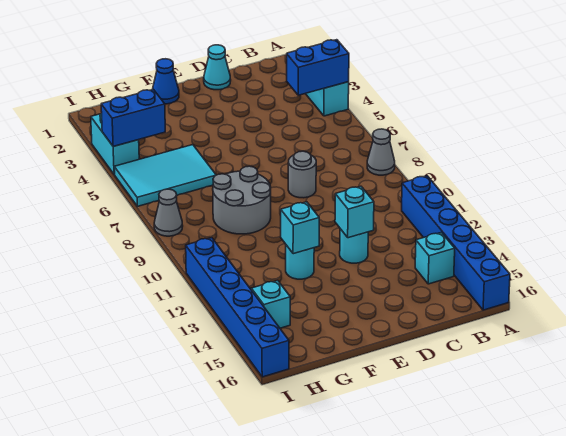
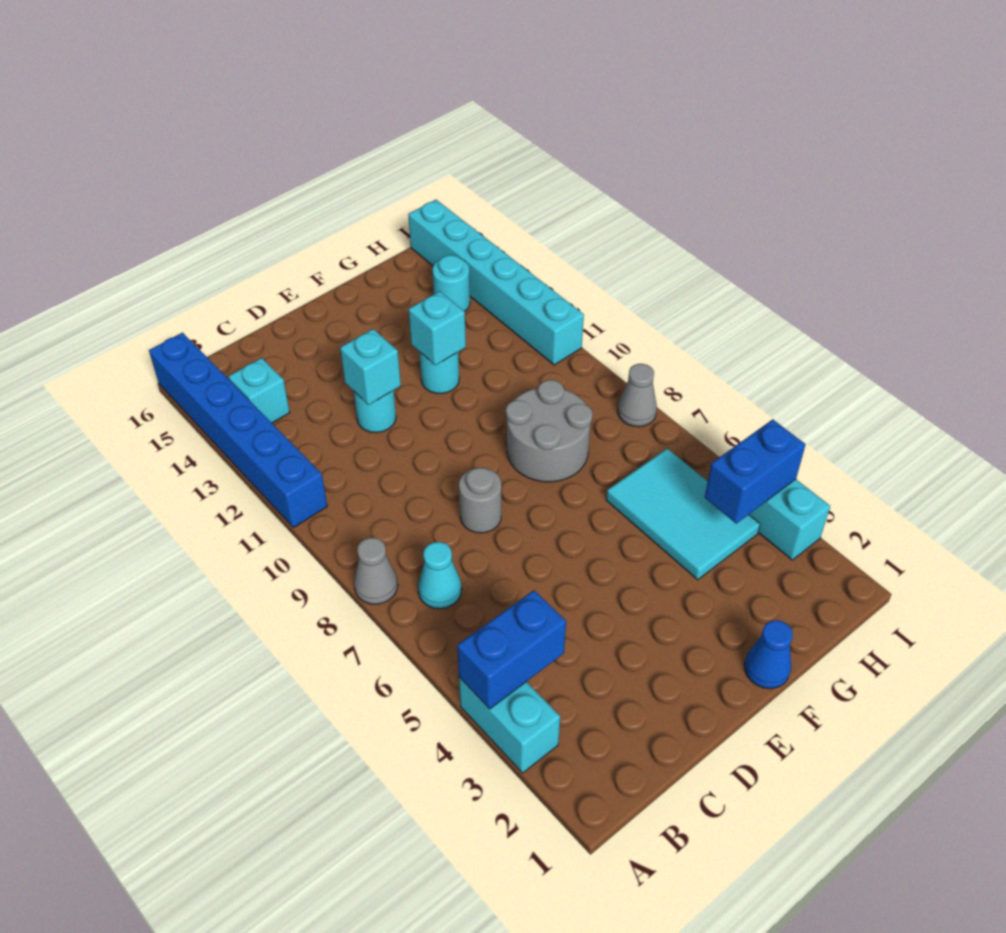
cyan cone D1 level 1 -> cyan cone B7 level 1
cyan tile G5:I6 level 1 -> cyan tile G4:H6 level 1
cyan brick H14 level 1 -> cyan round brick H14 level 1
blue brick I11:I16 level 1 -> cyan brick I11:I16 level 1

